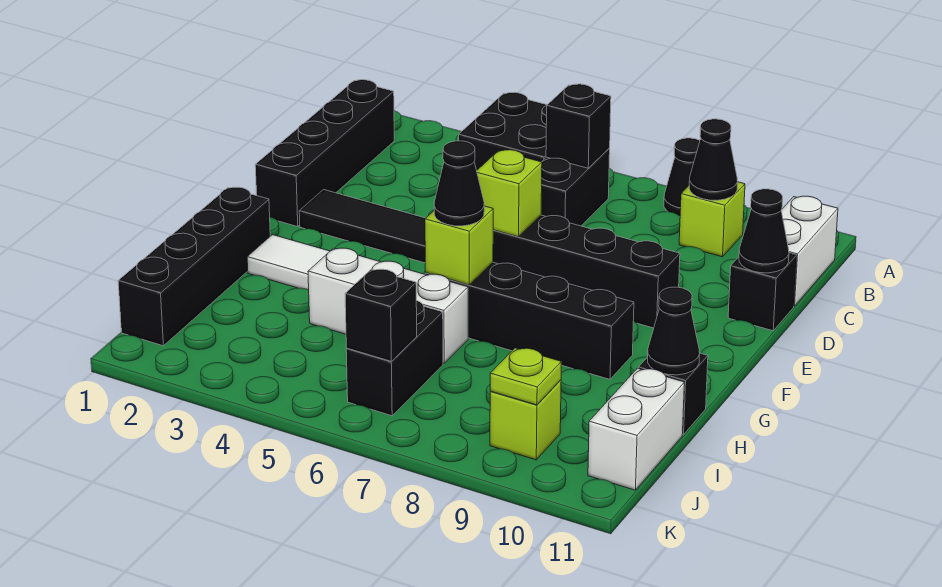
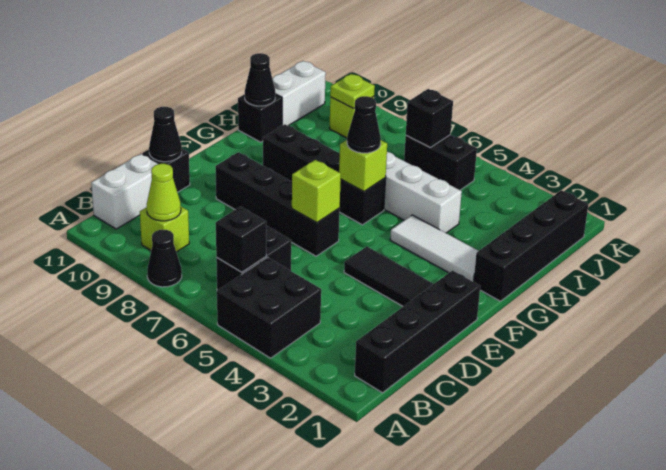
black cone B9 level 2 -> lime cone B9 level 2
black brick I6:J6 level 1 -> black brick J5:J6 level 1

